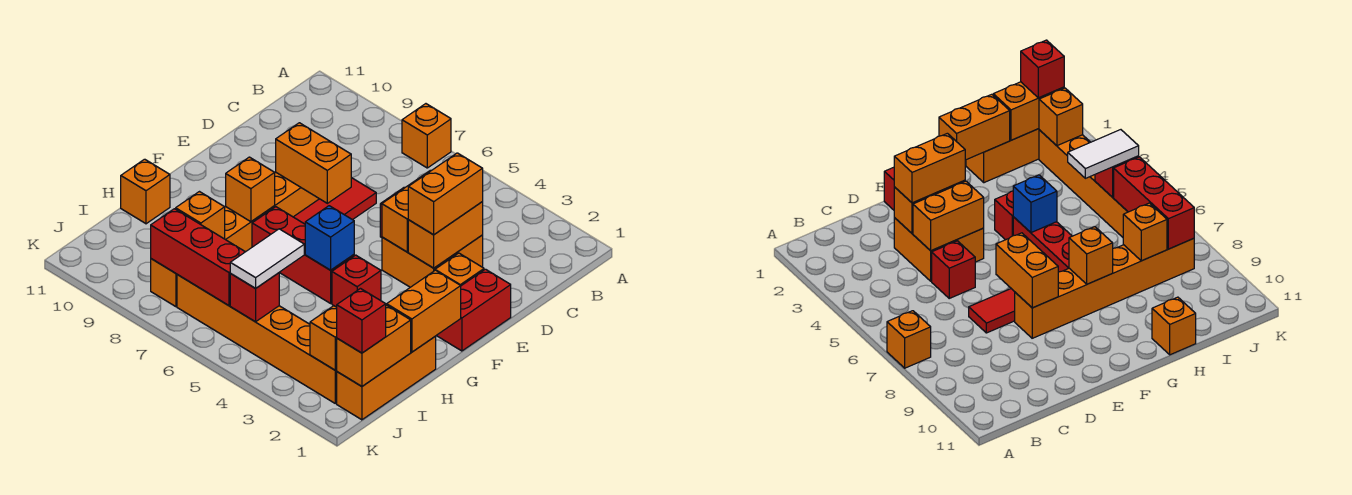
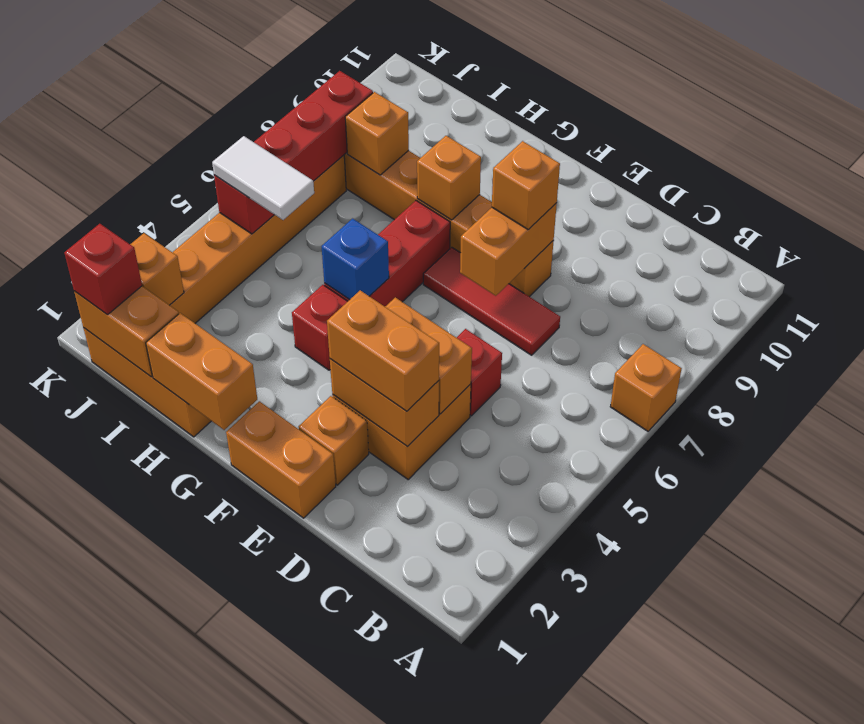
red brick E1:F1 level 1 -> orange brick E1:F1 level 1
orange brick H11 level 1 -> orange brick E8 level 3

